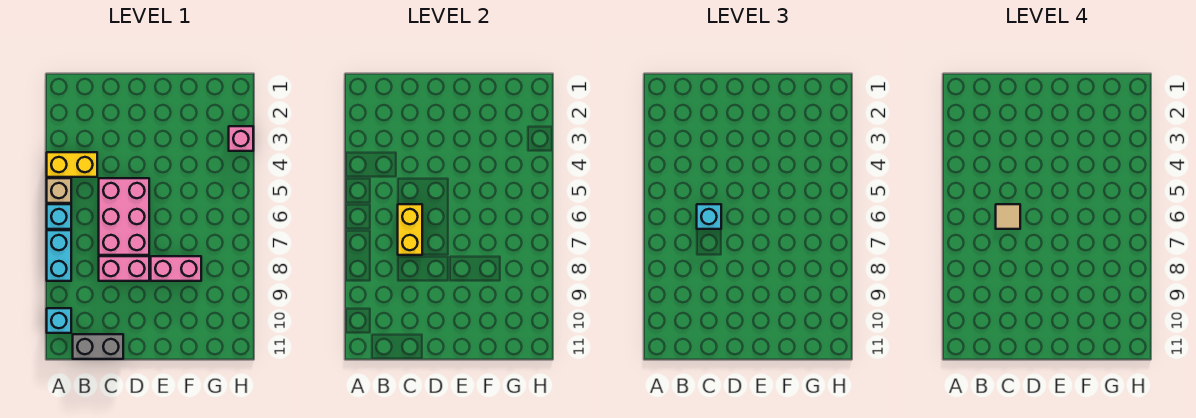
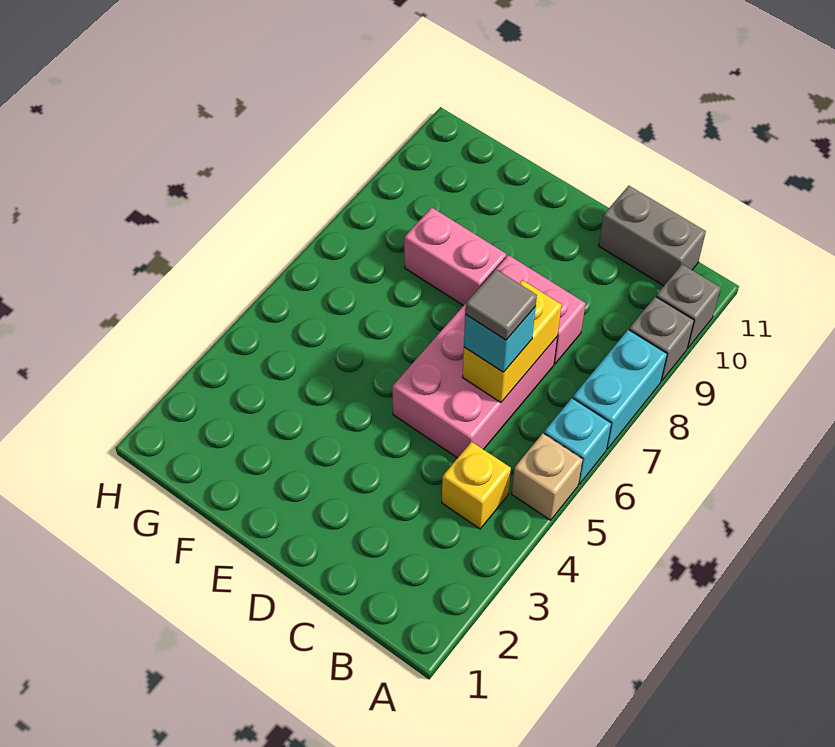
yellow brick A4:B4 level 1 -> yellow brick B4 level 1
none -> grey brick A9 level 1
cyan brick A10 level 1 -> grey brick A10 level 1
tan tile C6 level 4 -> grey tile C6 level 4
pink brick H3 level 1 -> none

